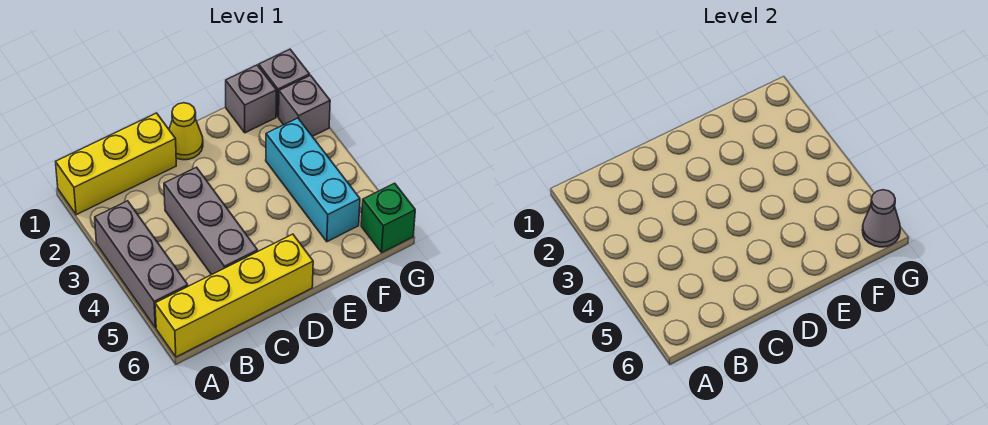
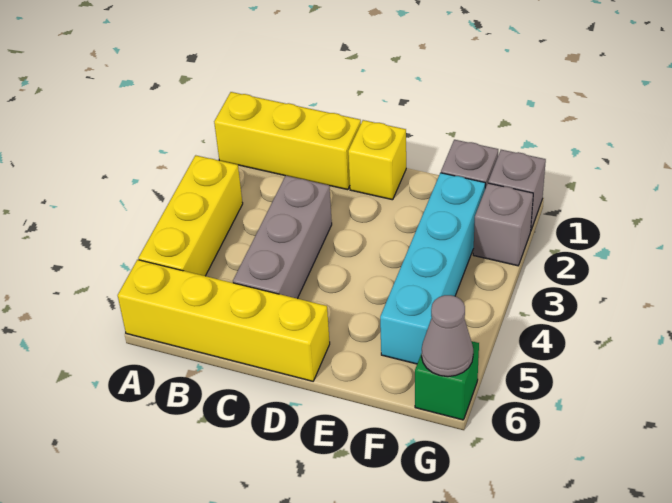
grey brick A3:A5 level 1 -> yellow brick A3:A5 level 1
yellow cone D1 level 1 -> yellow brick D1 level 1
cyan brick F3:F5 level 1 -> cyan brick F2:F5 level 1

